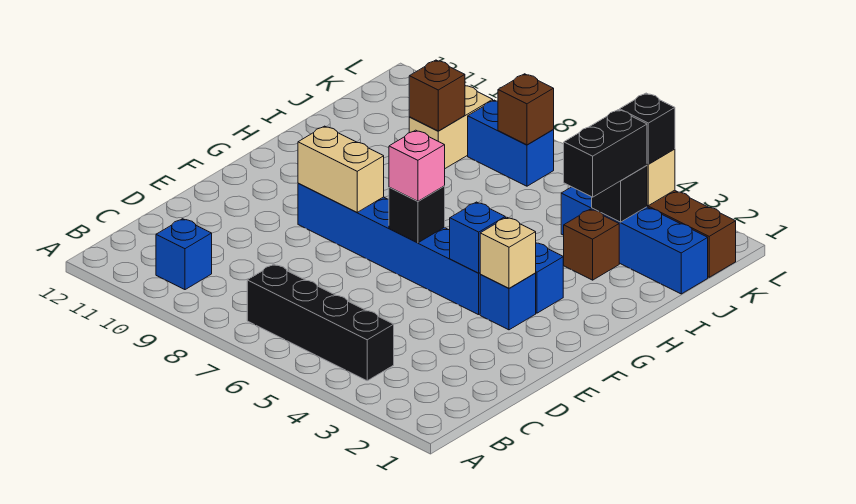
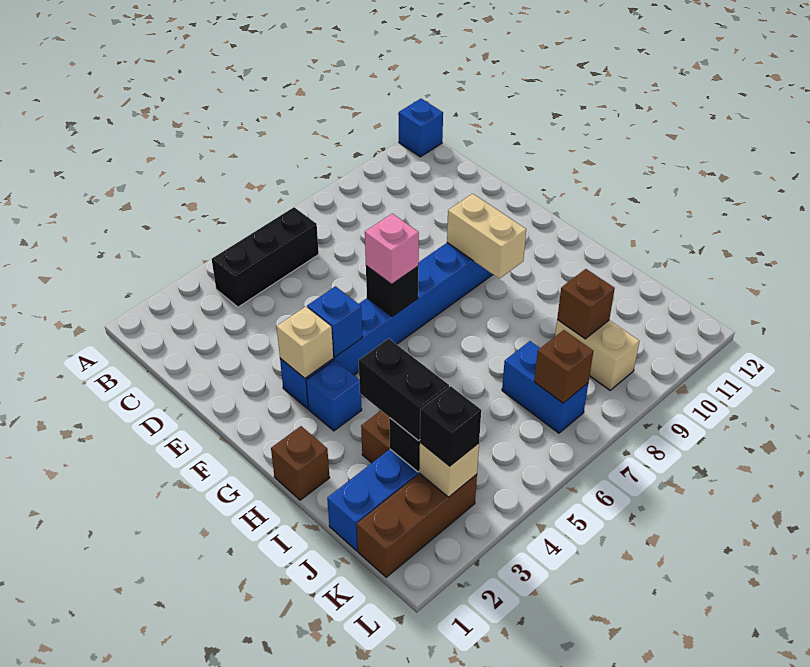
black brick B4:B7 level 1 -> black brick B4:B6 level 1
blue brick B10 level 1 -> blue brick A12 level 1
tan brick F8:F9 level 2 -> tan brick F9:G9 level 2
none -> brown brick H1 level 1
blue brick K7:K8 level 1 -> blue brick J7:K7 level 1

